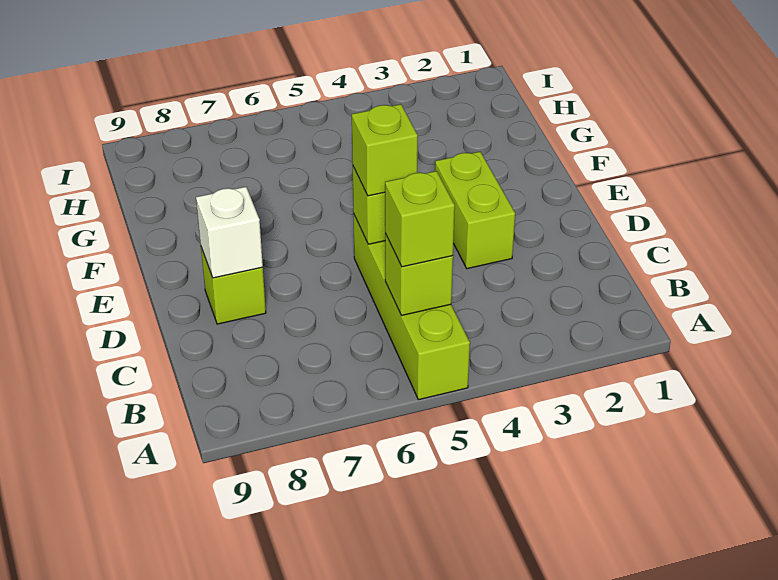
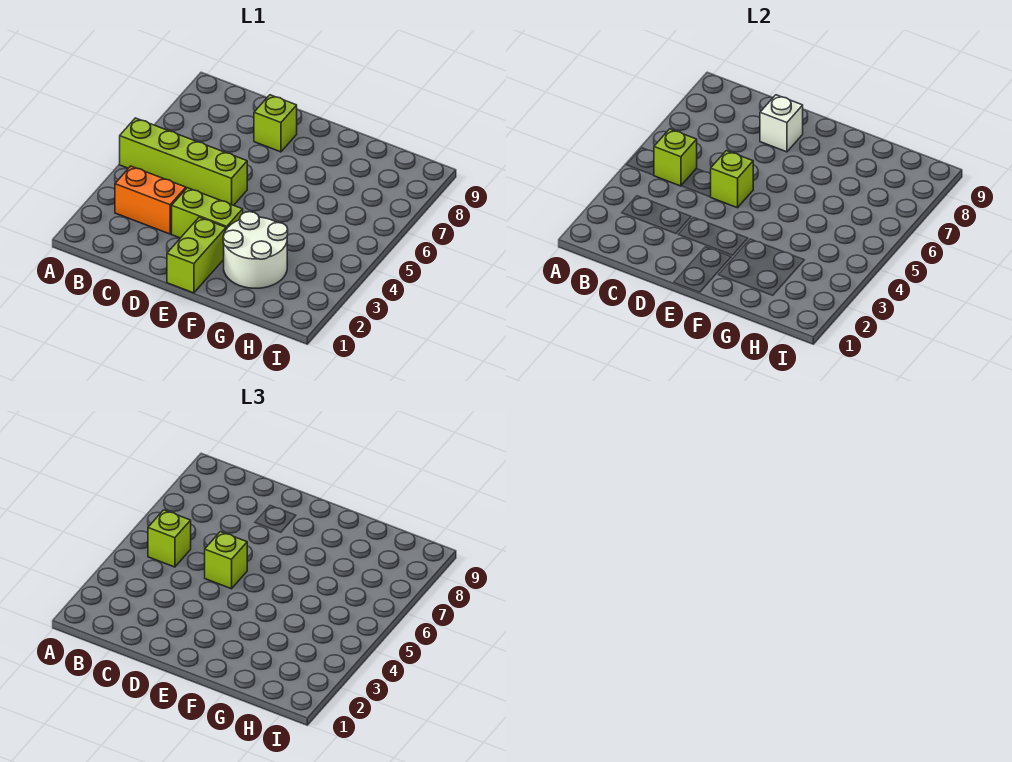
none -> orange brick B3:C3 level 1
none -> lime brick E1:E2 level 1
none -> white round brick F2:G3 level 1

